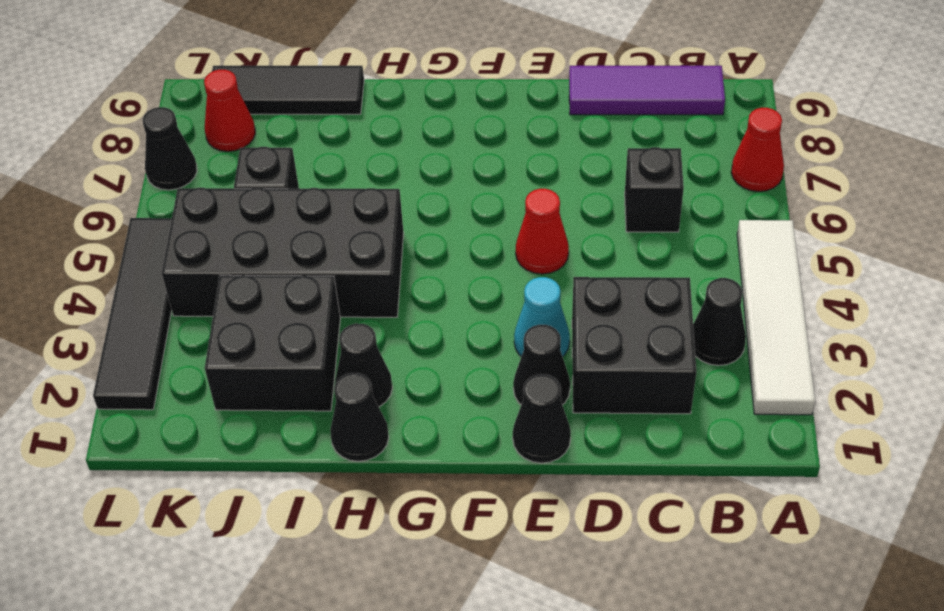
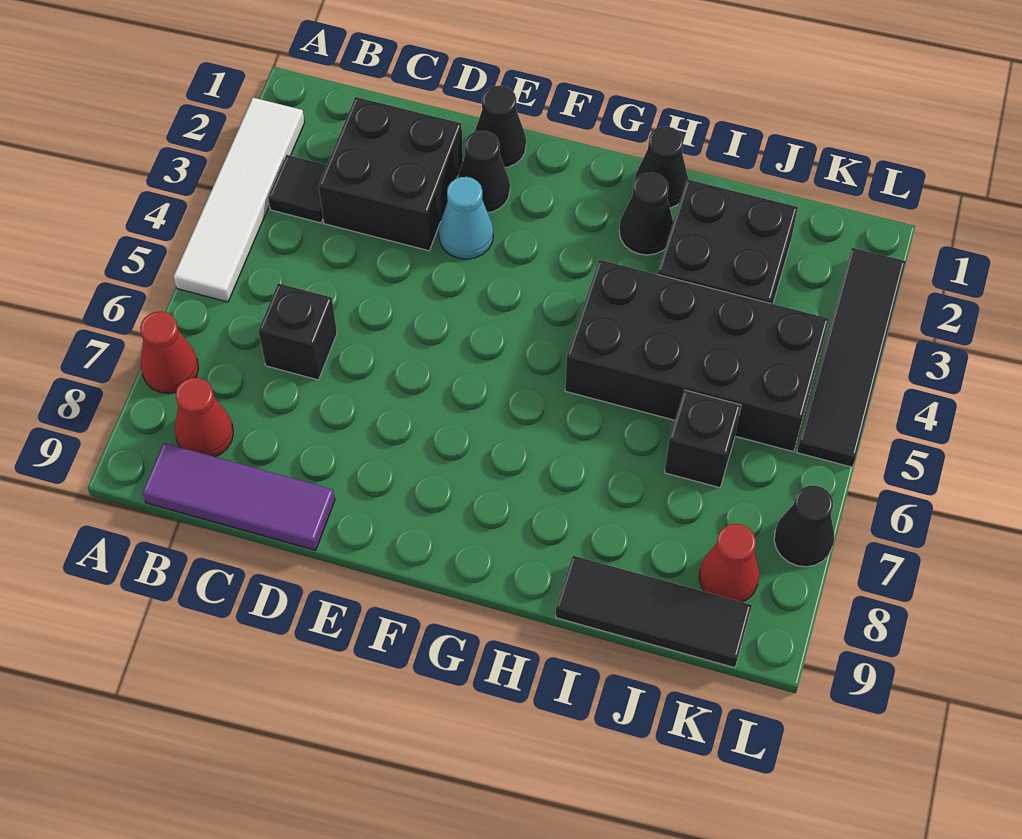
black cone B3 level 1 -> black tile B3 level 1
red cone E5 level 1 -> red cone B8 level 1

